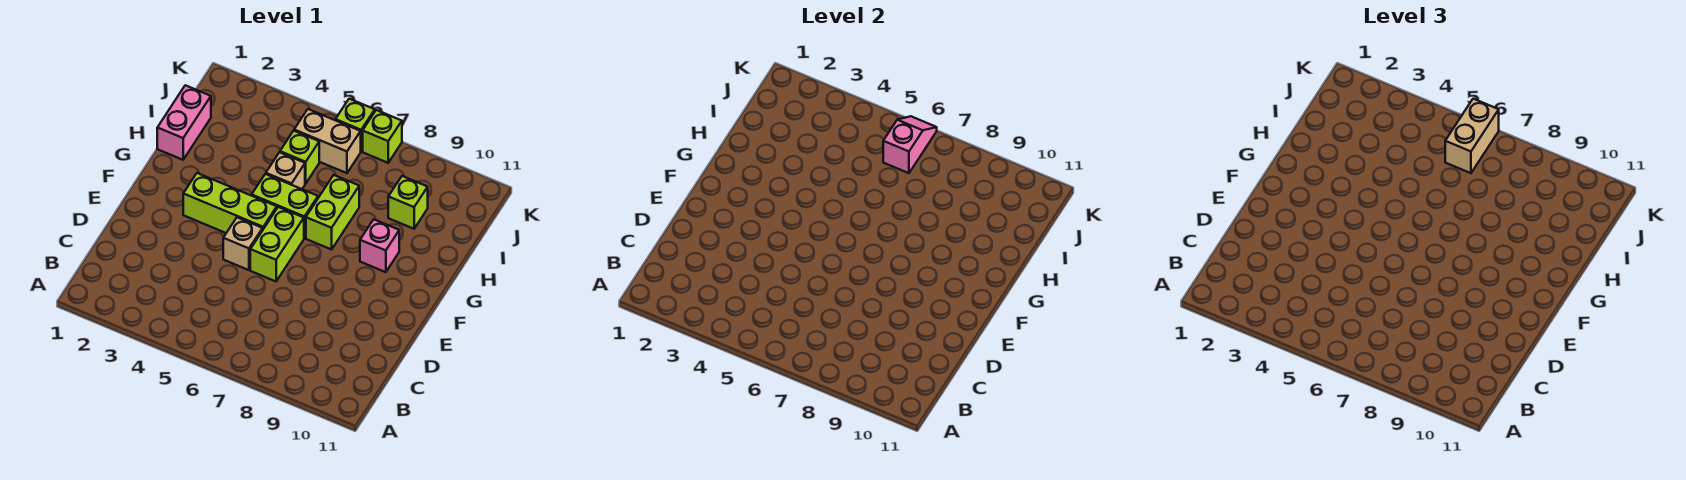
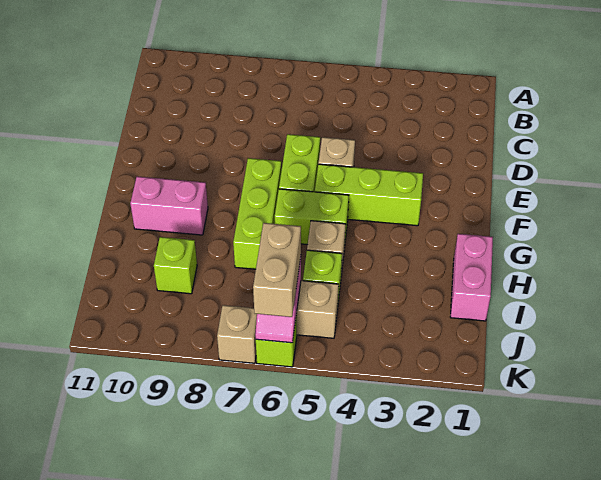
lime brick G7:H7 level 1 -> lime brick F7:H7 level 1
pink brick G9 level 1 -> pink brick G9:G10 level 1
lime brick K7 level 1 -> tan brick K7 level 1

